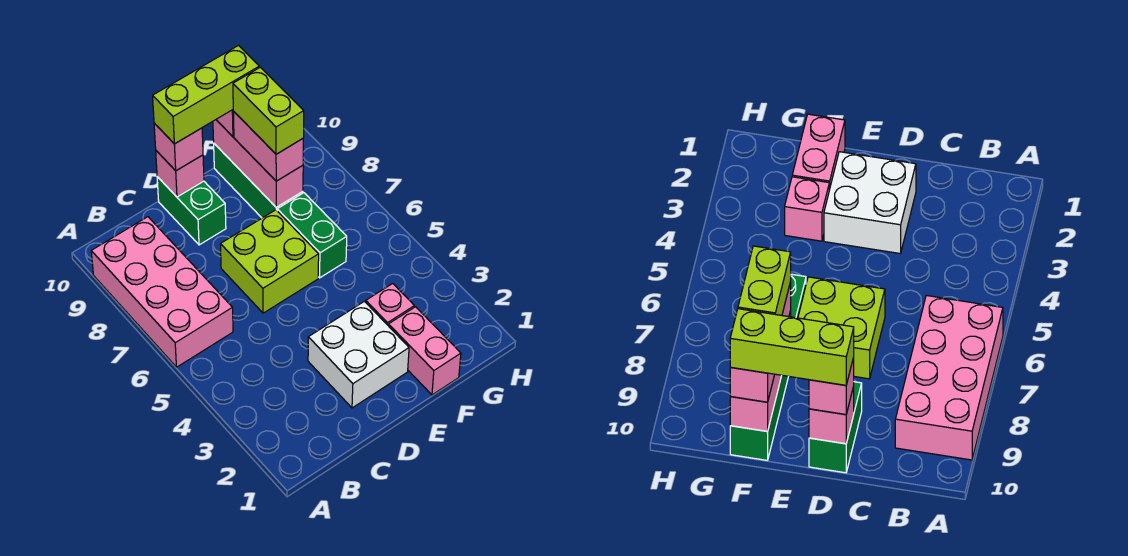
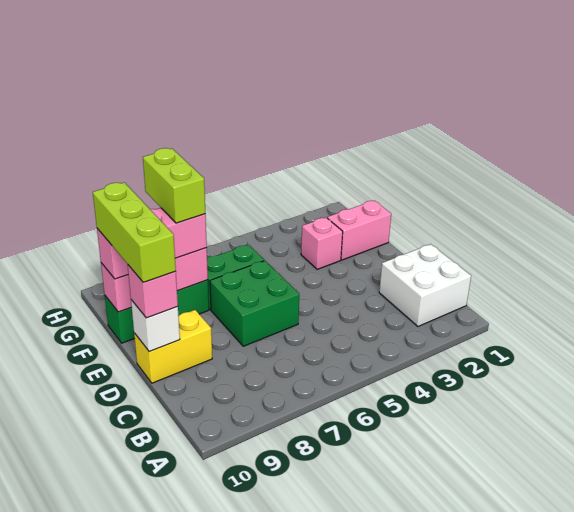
pink brick A6:B9 level 1 -> none
white brick D2:E3 level 1 -> white brick B1:C2 level 1
lime brick D6:E7 level 1 -> green brick D6:E7 level 1
green brick D9:D10 level 1 -> yellow brick D9:D10 level 1
pink brick D10 level 2 -> white brick D10 level 2
lime brick F8:F9 level 4 -> lime brick F8:G8 level 4

